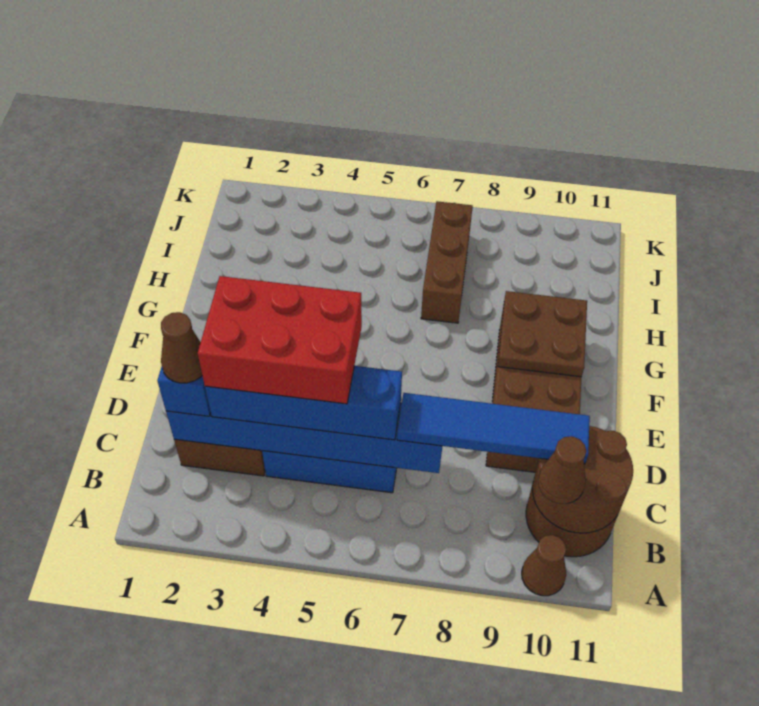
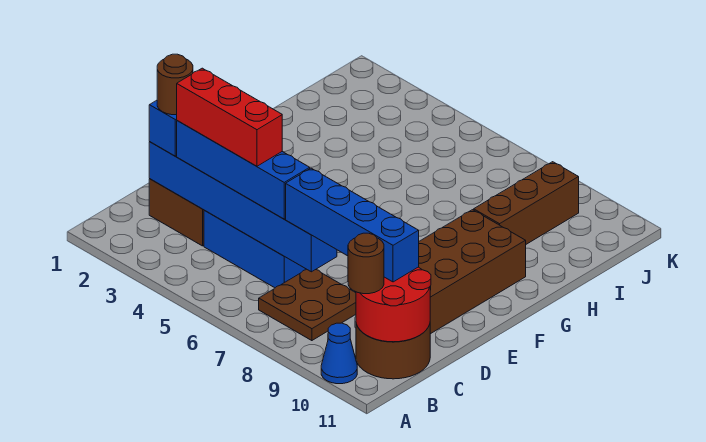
brown cone A10 level 1 -> blue cone A10 level 1
brown round brick B10:C11 level 2 -> red round brick B10:C11 level 2
brown cone B10 level 3 -> brown round brick B10 level 3
brown cone C2 level 4 -> brown round brick C2 level 4
red brick C3:D5 level 4 -> red brick C3:C5 level 4
blue tile C7:C10 level 3 -> blue brick C7:C10 level 3
brown plate F9:G10 level 2 -> brown plate B7:C8 level 1
brown brick H7:J7 level 1 -> brown brick H9:J9 level 1

